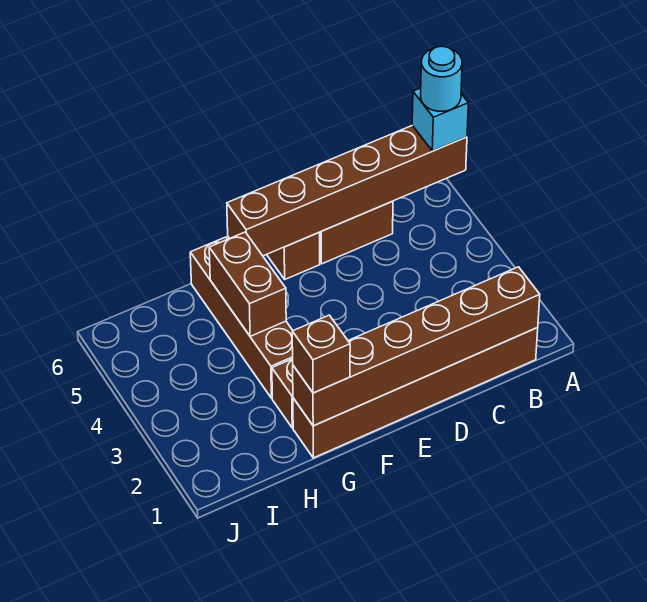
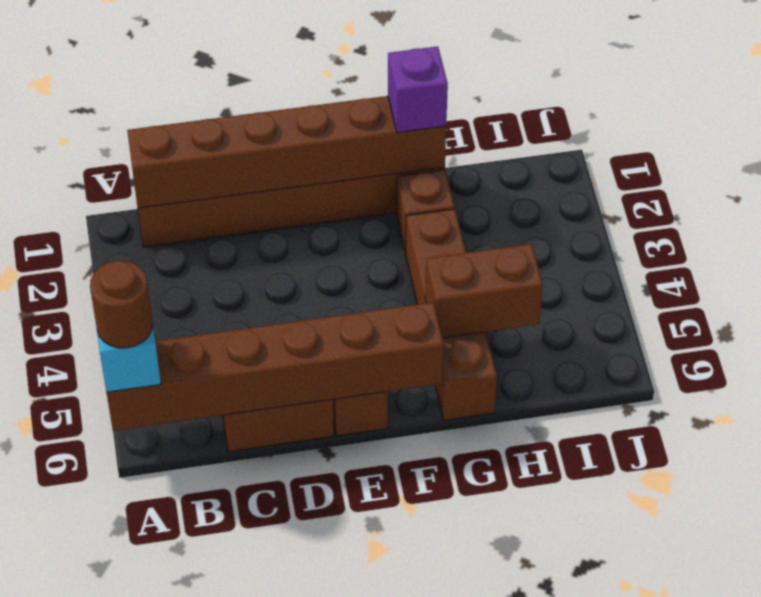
cyan round brick A6 level 4 -> brown round brick A6 level 4
brown brick G1 level 3 -> purple brick G1 level 3
brown brick G4:G5 level 2 -> brown brick G5:H5 level 2

